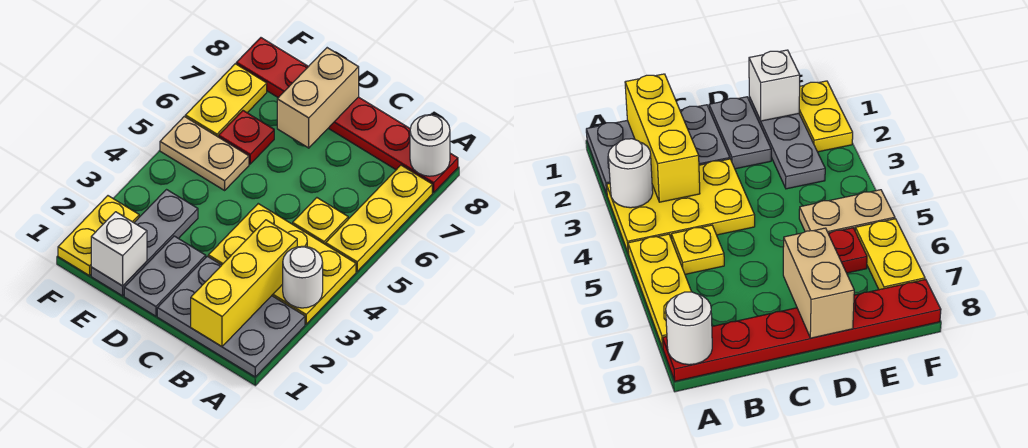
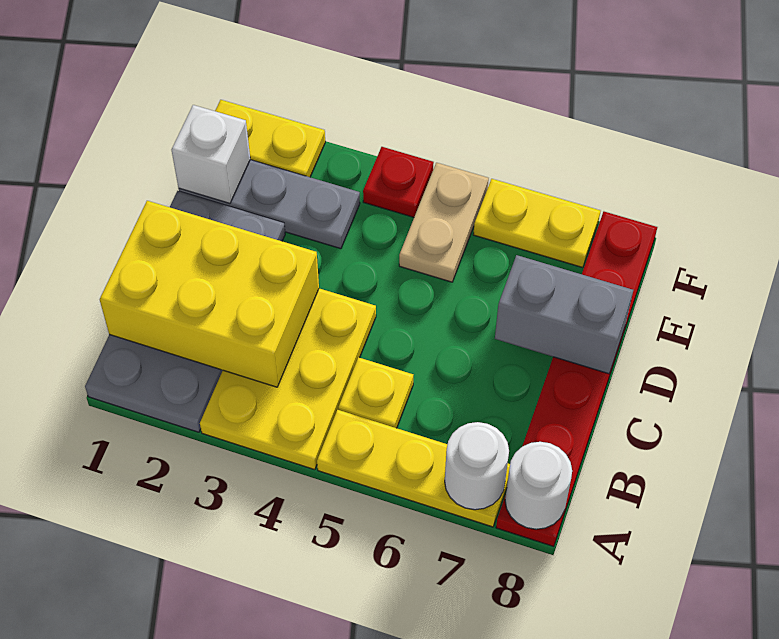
white round brick A3 level 2 -> white round brick A7 level 2
yellow brick B1:B3 level 2 -> yellow brick B1:C3 level 2
tan brick D7:D8 level 2 -> grey brick D7:D8 level 2
red plate E6 level 1 -> red plate F4 level 1

